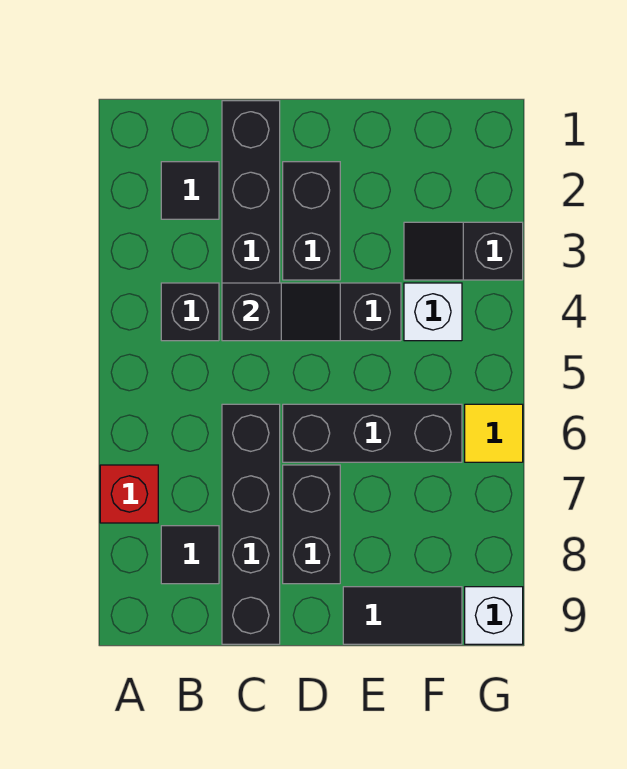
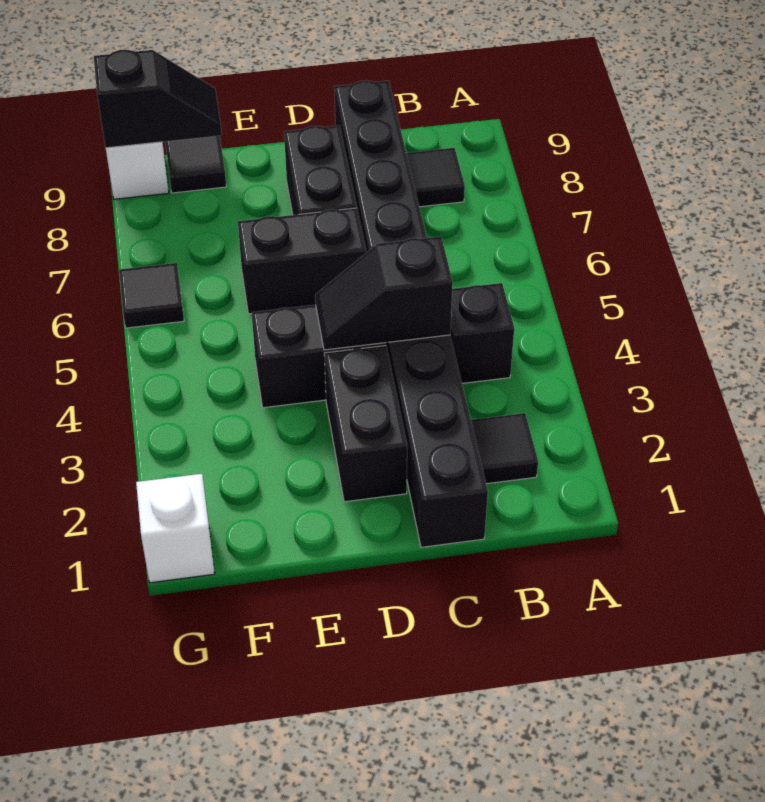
red brick A7 level 1 -> none
black brick D6:F6 level 1 -> black brick D6:E6 level 1
black tile E9:F9 level 1 -> black tile F9 level 1
black slope F3:G3 level 1 top G -> black slope F9:G9 level 2 top G
white brick F4 level 1 -> white brick G1 level 1
yellow tile G6 level 1 -> black tile G6 level 1

